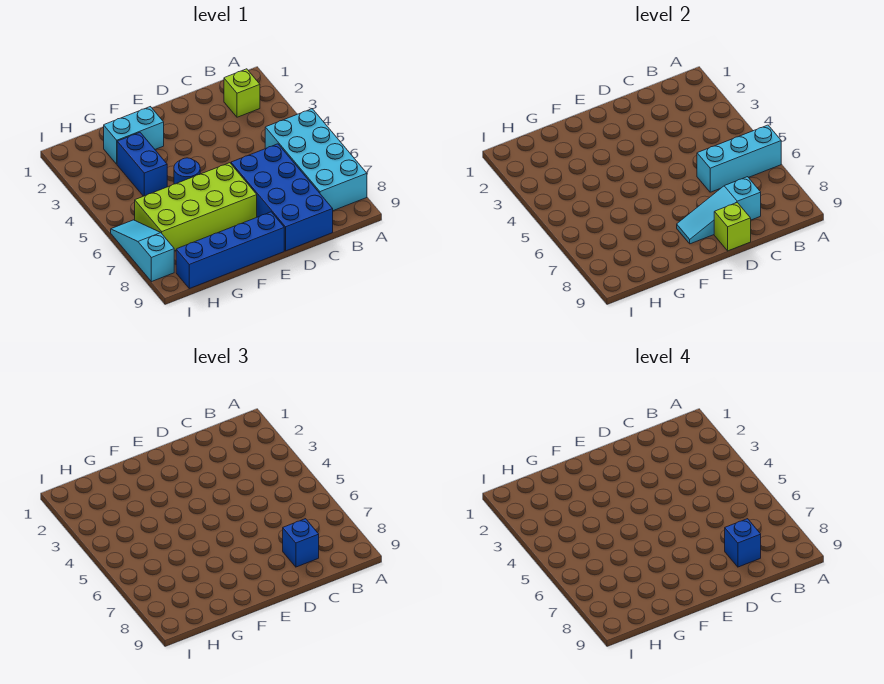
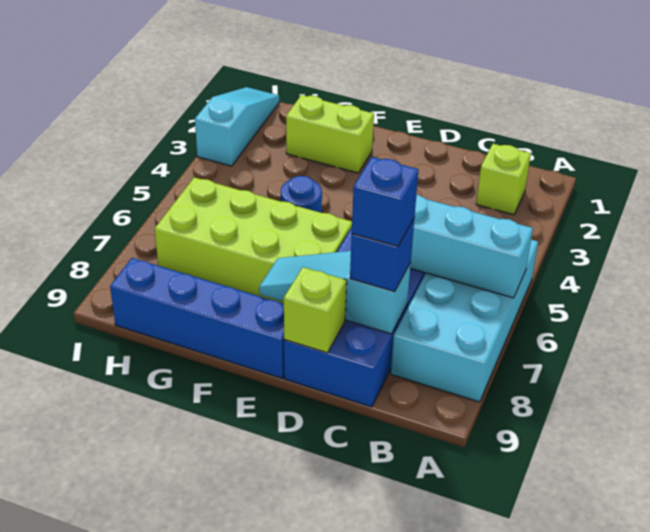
cyan brick F2:G2 level 1 -> lime brick F2:G2 level 1
blue brick G3:G4 level 1 -> none
cyan slope I6:I8 level 1 top 8 -> cyan slope I1:I3 level 1 top 3

